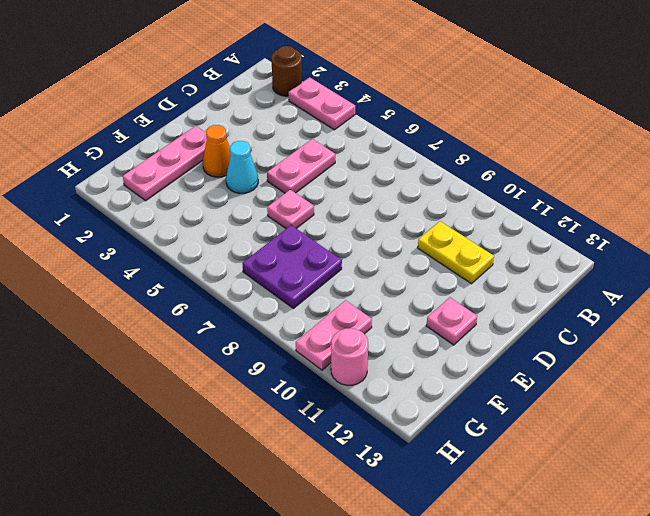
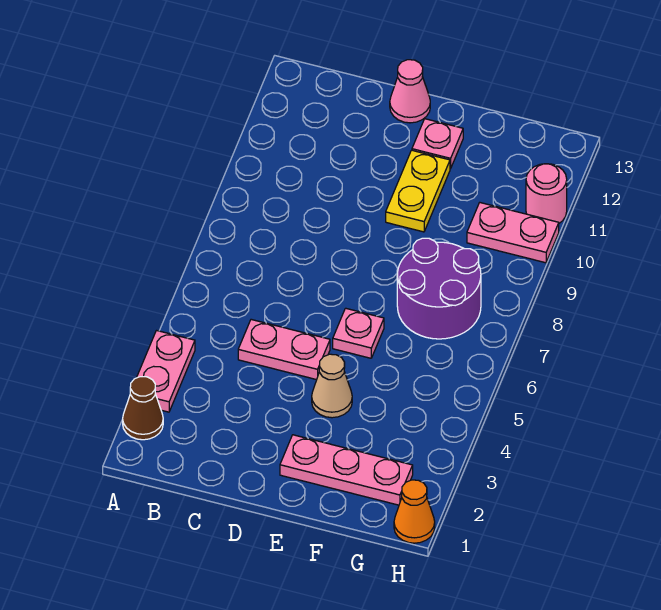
brown round brick A2 level 1 -> brown cone A2 level 1
yellow plate C10:C11 level 1 -> yellow plate E10:E11 level 1
none -> pink cone D13 level 1
orange cone E3 level 1 -> orange cone H1 level 1
cyan cone E4 level 1 -> tan cone E4 level 1
purple plate F7:G8 level 1 -> purple round brick F7:G8 level 1

